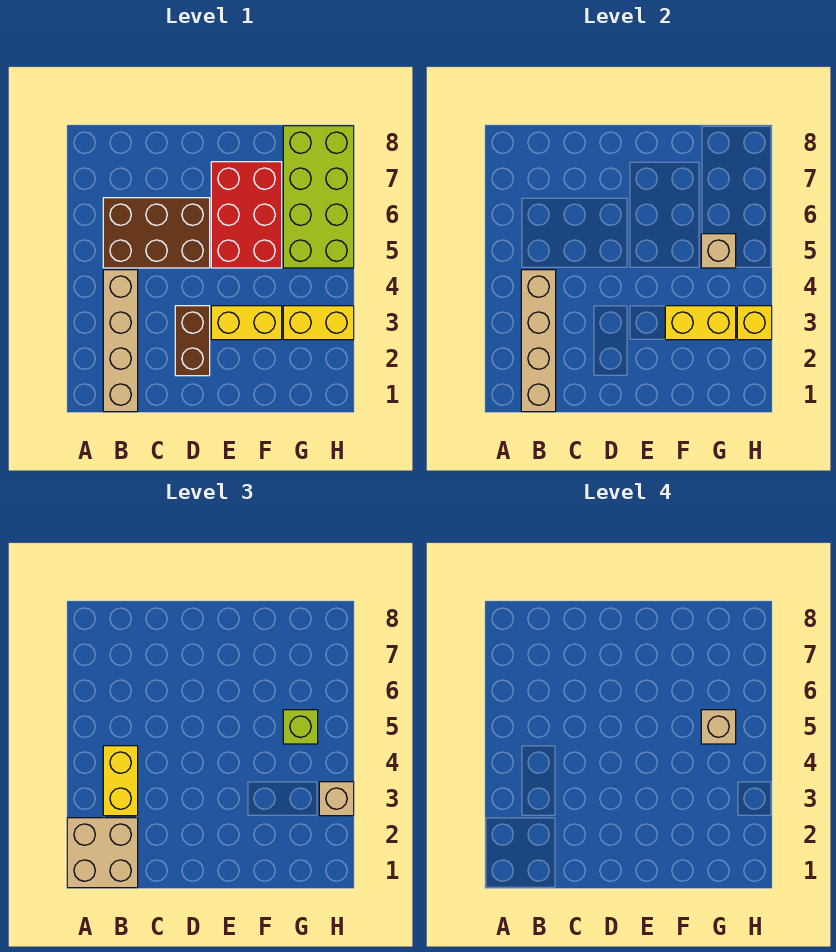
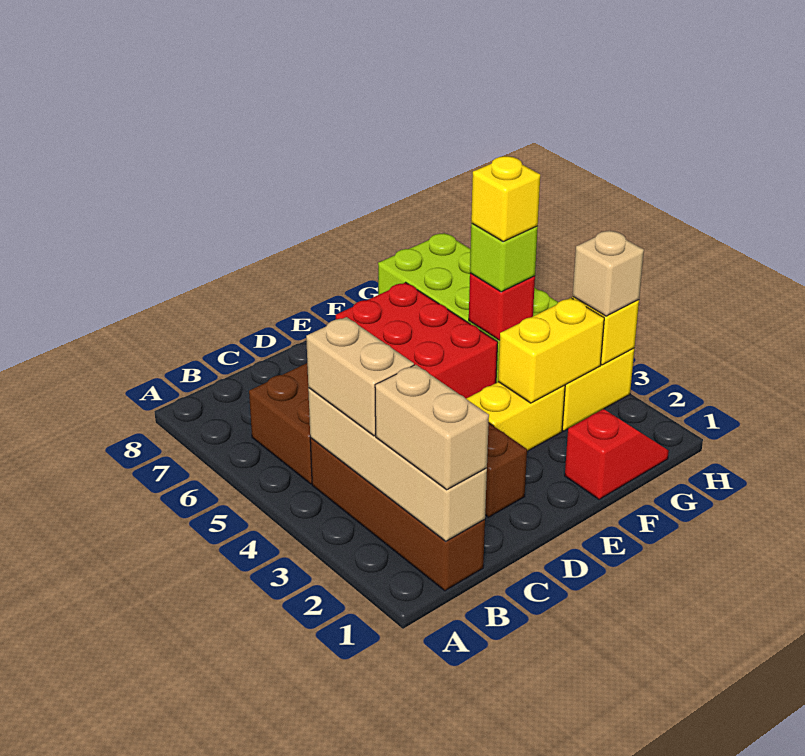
tan brick A1:B2 level 3 -> tan brick B1:B2 level 3
tan brick B1:B4 level 1 -> brown brick B1:B4 level 1
yellow brick B3:B4 level 3 -> tan brick B3:B4 level 3
none -> red slope F1:G1 level 1 top F
tan brick G5 level 2 -> red brick G5 level 2
tan brick G5 level 4 -> yellow brick G5 level 4

